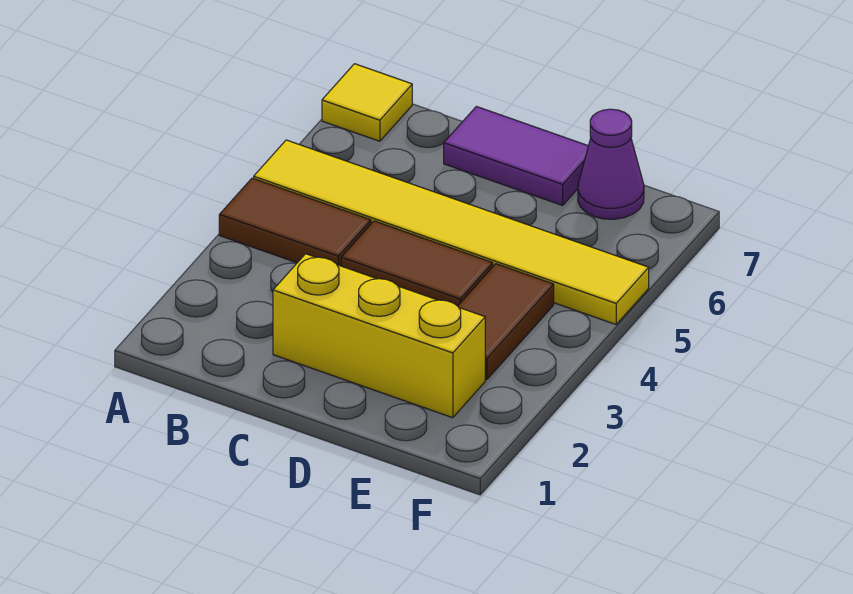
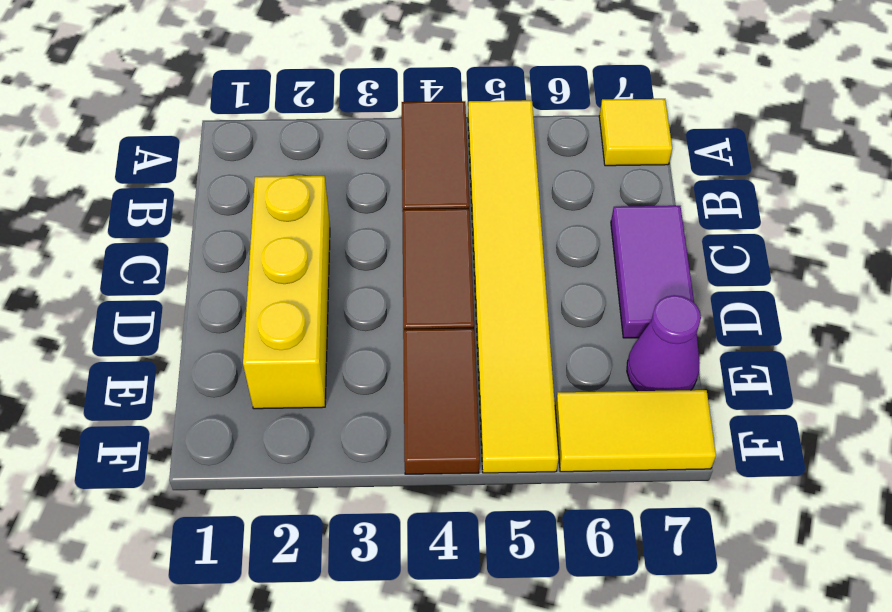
brown tile E3:E4 level 1 -> brown tile E4:F4 level 1
none -> yellow tile F6:F7 level 1

